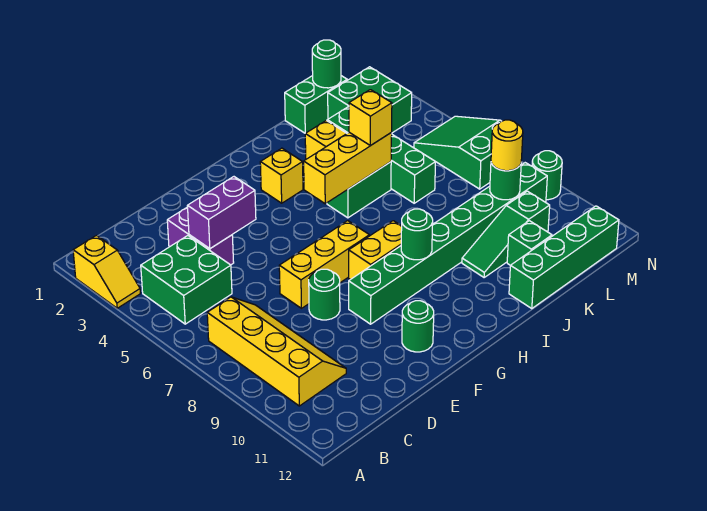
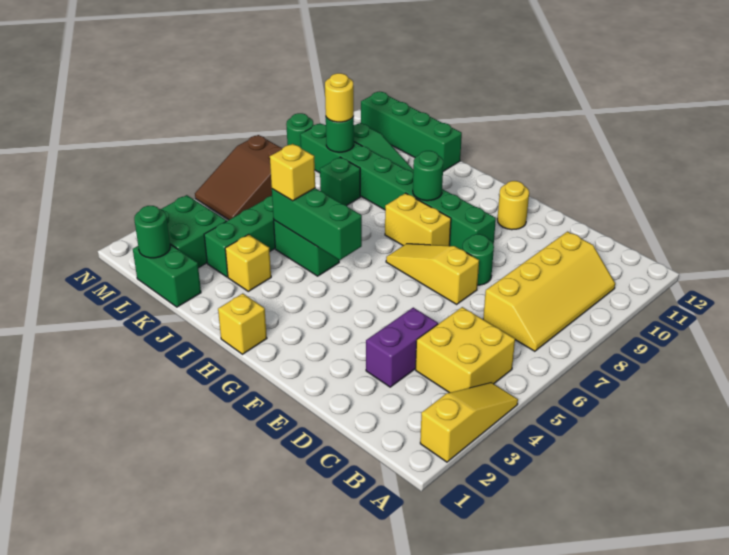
yellow slope A2:A3 level 1 top 2 -> yellow slope A2:A4 level 1 top 2
green brick B4:C5 level 1 -> yellow brick B4:C5 level 1
yellow slope B7:C10 level 1 top B -> yellow slope B7:C10 level 1 top C
purple brick D4:E4 level 2 -> none
yellow brick E7:G7 level 1 -> yellow slope E7:G7 level 1 top E
green round brick F11 level 1 -> yellow round brick F11 level 1
yellow brick H3 level 1 -> yellow brick H1 level 1
yellow brick H5:J5 level 2 -> green brick H5:J5 level 2
green brick K11 level 1 -> green brick K8 level 1
green slope M5:N7 level 1 top 7 -> brown slope M5:N7 level 1 top 7

